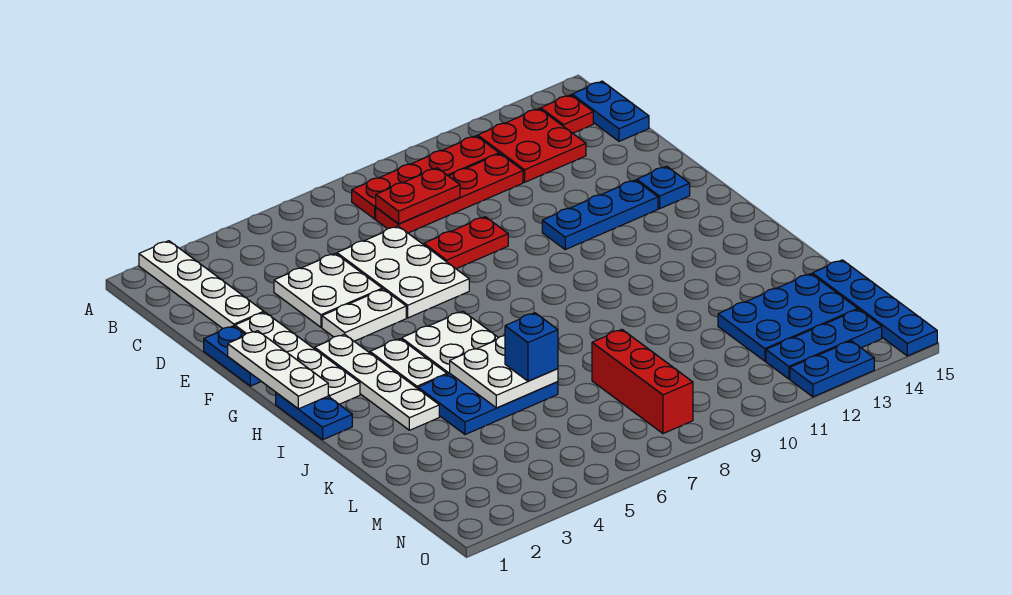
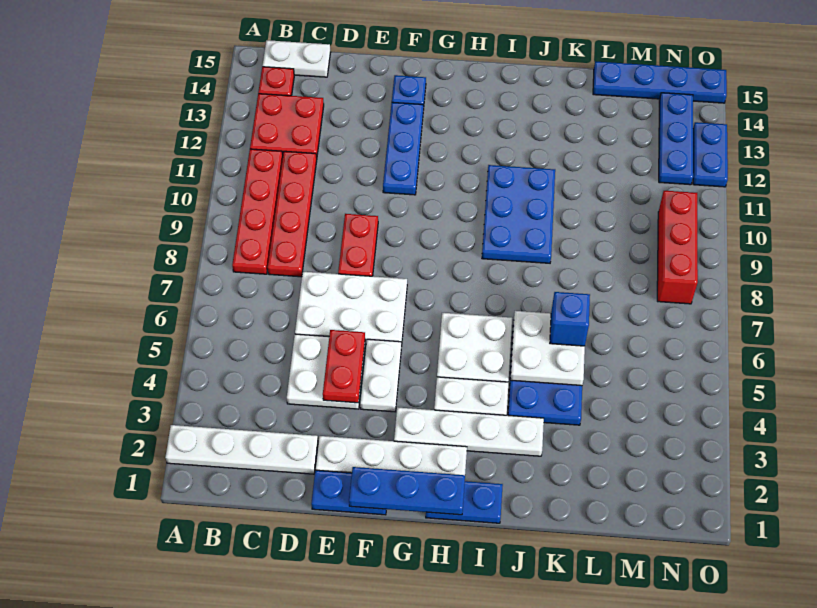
blue plate B15:C15 level 1 -> white plate B15:C15 level 1
red plate C8:C9 level 2 -> red plate E4:E5 level 2
white plate F1:H1 level 2 -> blue plate F1:H1 level 2
red brick L8:N8 level 1 -> red brick N8:N10 level 1
blue plate L12:M14 level 1 -> blue plate I9:J11 level 1

